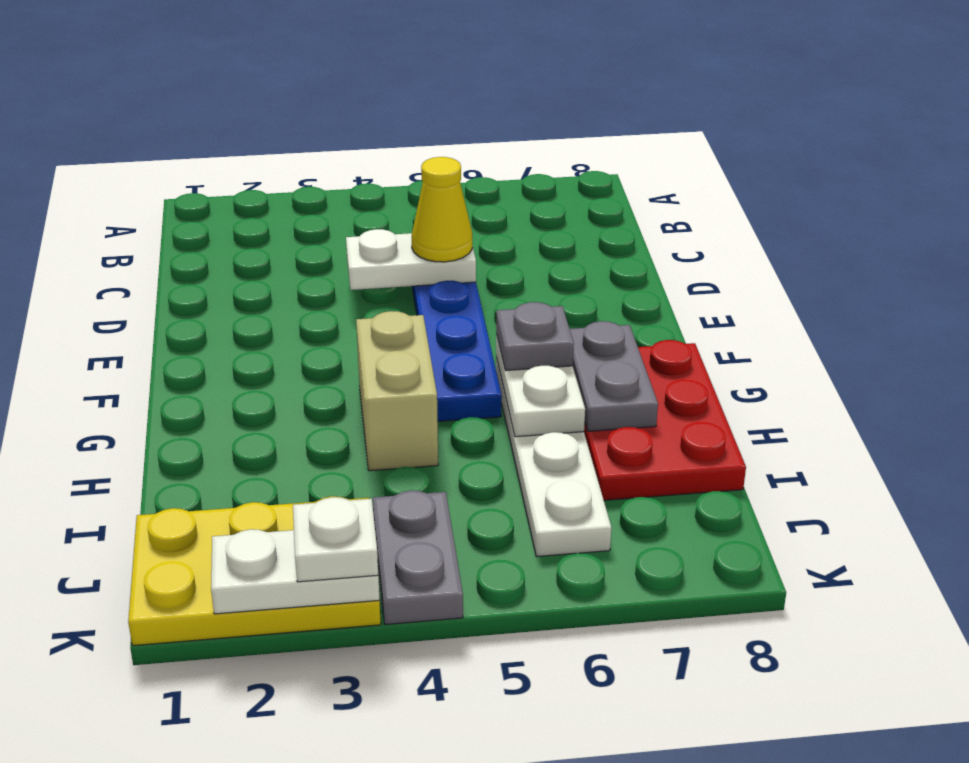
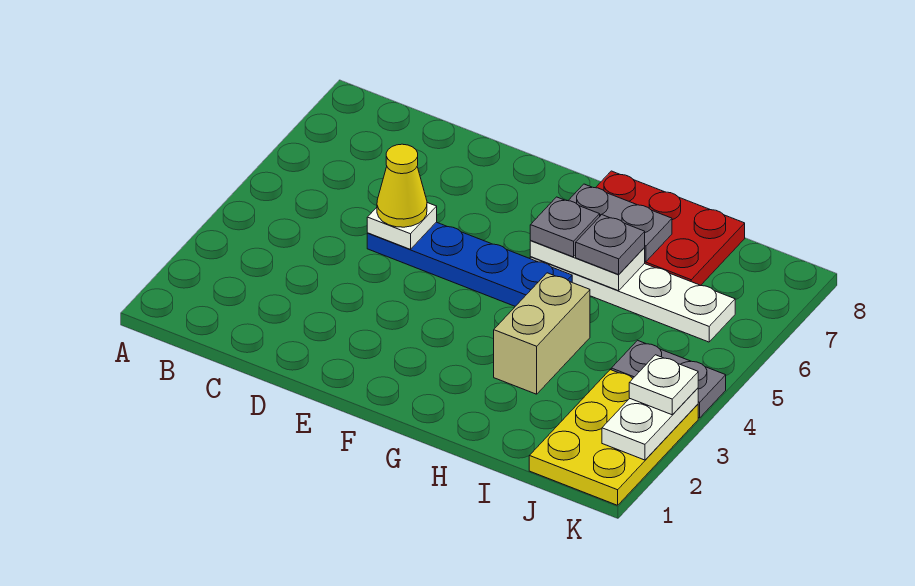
white plate D4:D5 level 2 -> white plate D5 level 2
tan brick G4:H4 level 1 -> tan brick H3:H4 level 1
none -> grey plate H6 level 3

